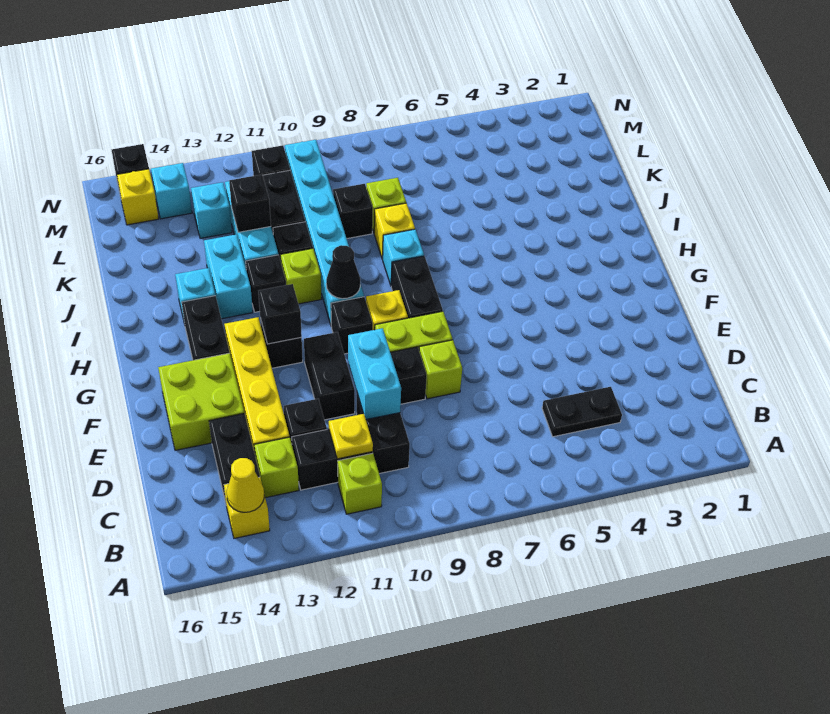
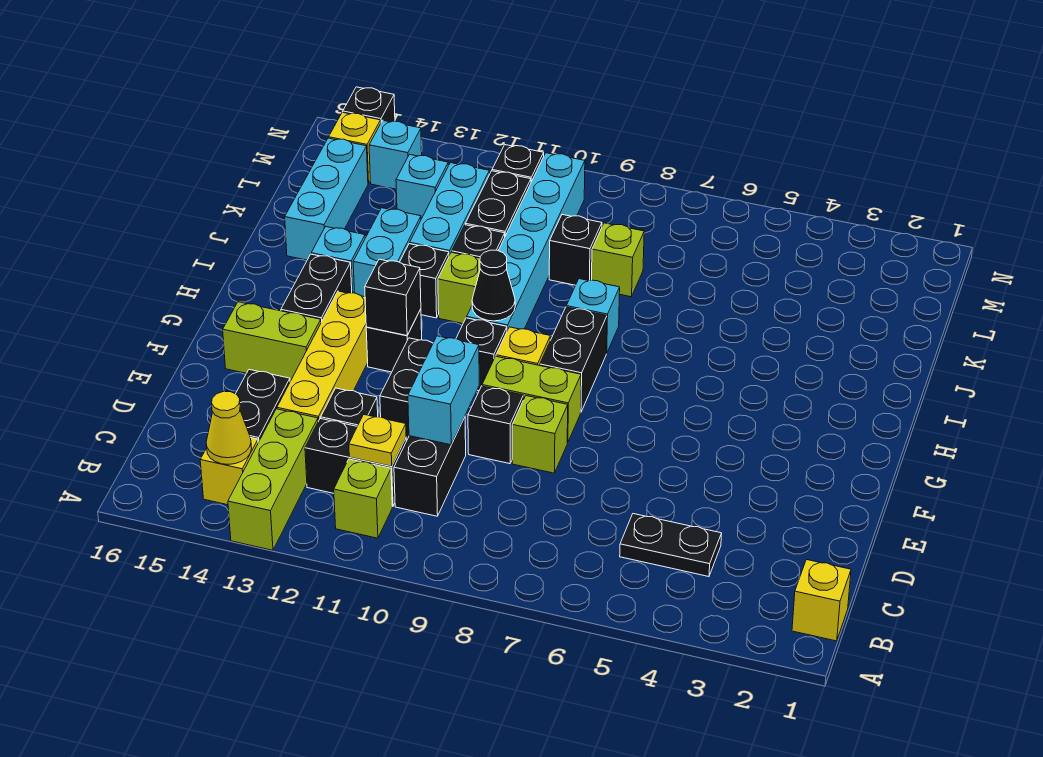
lime brick C13 level 1 -> lime brick A13:C13 level 1
lime brick E14:F15 level 1 -> lime brick F14:F15 level 1
yellow brick J8 level 1 -> yellow brick B1 level 1
none -> cyan brick J15:L15 level 1
black brick K12 level 2 -> none

